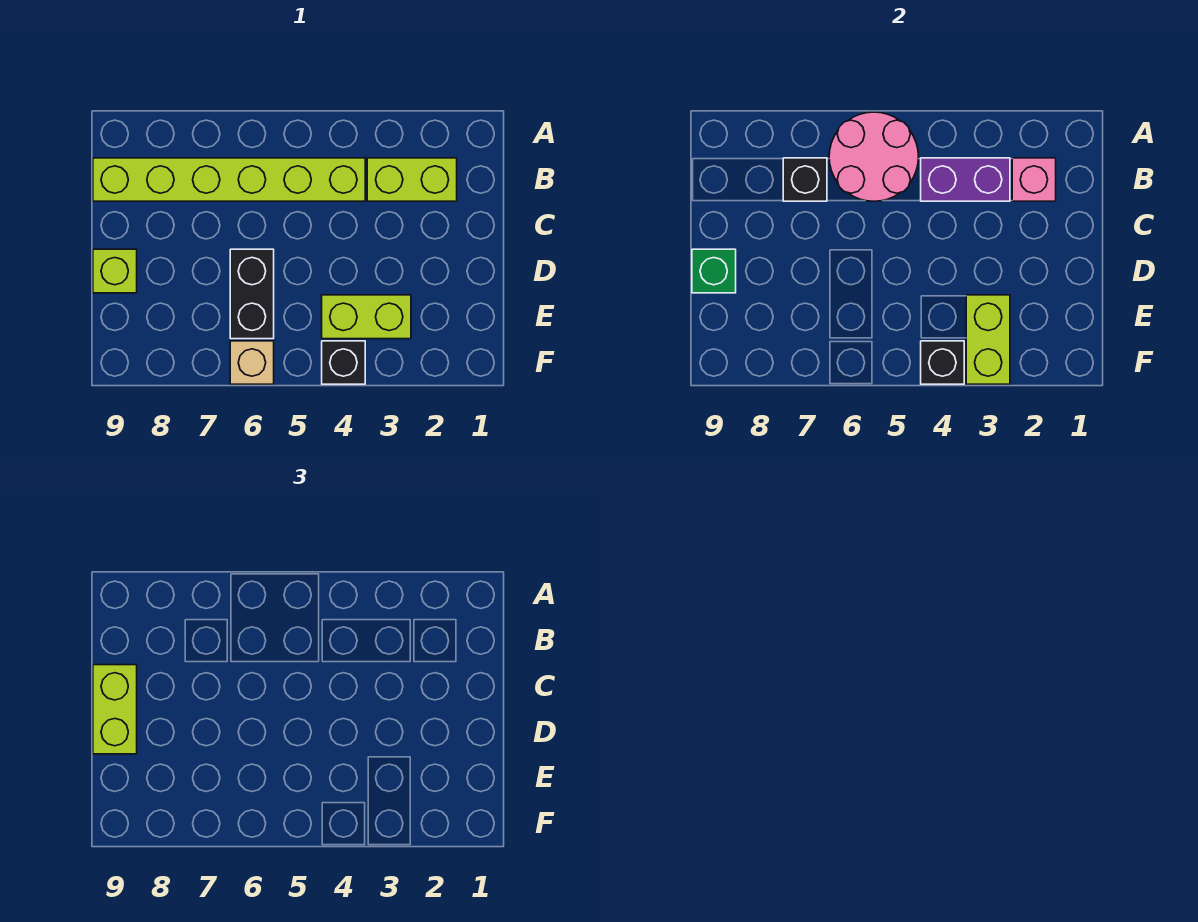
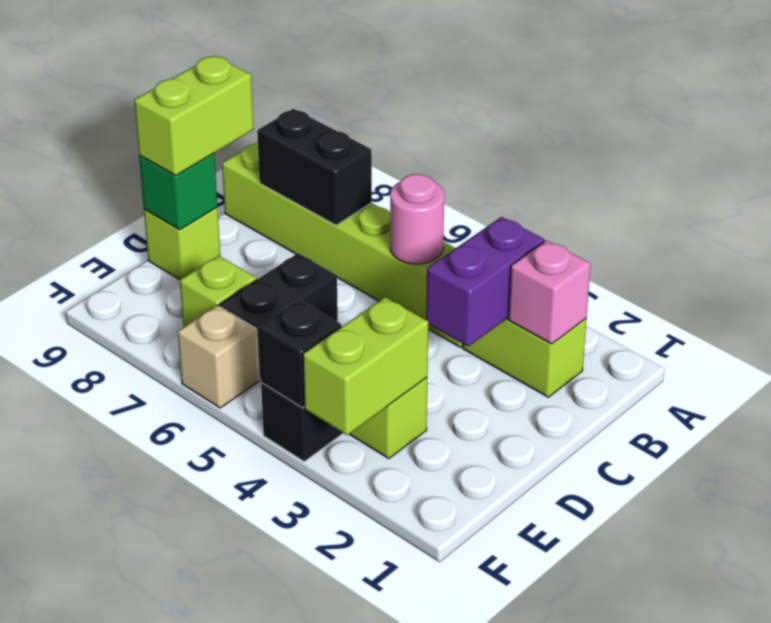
pink round brick A5:B6 level 2 -> pink round brick B5 level 2
purple brick B3:B4 level 2 -> purple brick B3:C3 level 2
black brick B7 level 2 -> black brick B7:B8 level 2
none -> lime brick E7 level 1

